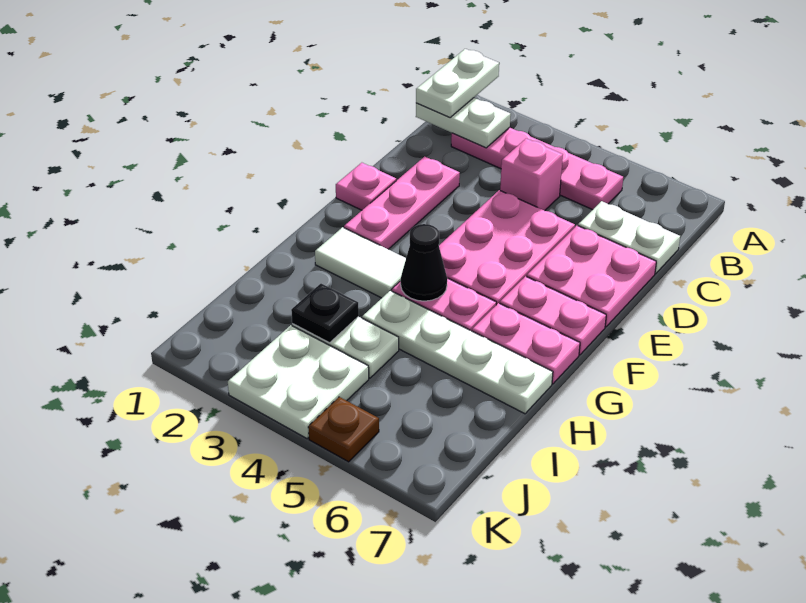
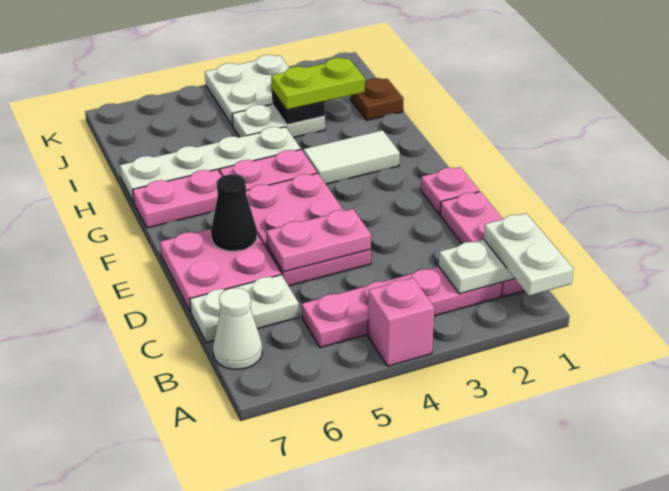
none -> white cone B7 level 1
pink brick C4 level 1 -> pink brick A4 level 1
pink plate D2:F2 level 1 -> pink plate B1:D1 level 1
pink plate F6:F7 level 1 -> pink plate D4:D5 level 2
black cone G4 level 2 -> black cone E6 level 2
none -> lime plate I2:I3 level 3
brown plate K5 level 1 -> brown plate I1 level 1

